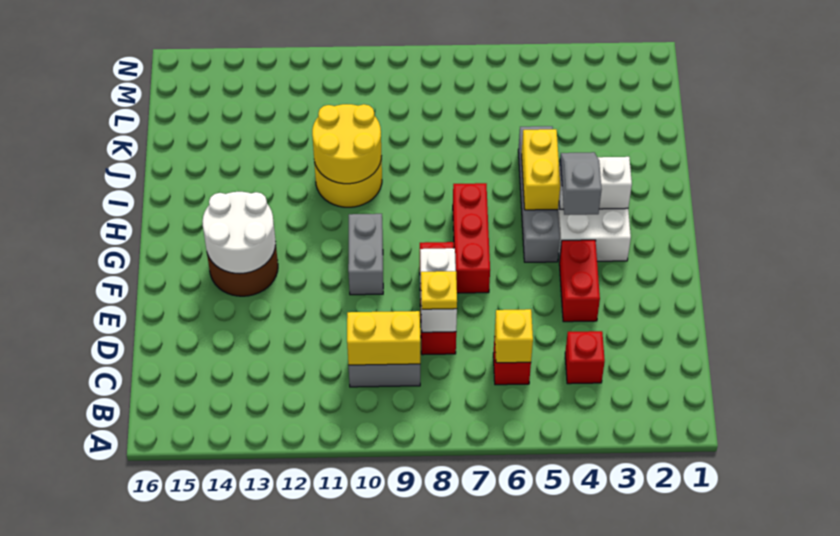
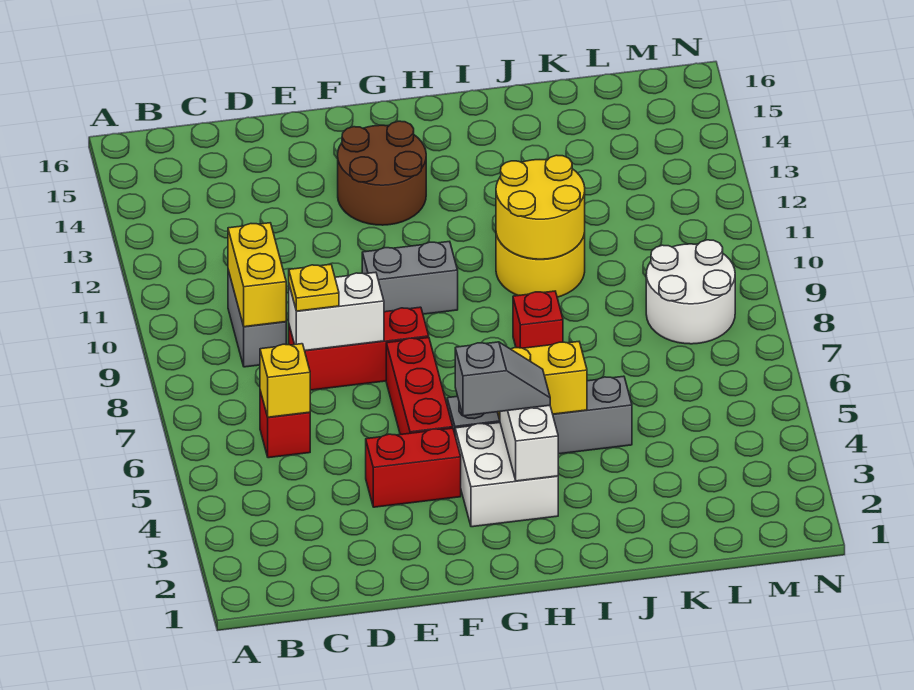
red brick C4 level 1 -> red brick I8 level 1
red brick F7:H7 level 1 -> red brick F5:F7 level 1
white round brick F13:G14 level 2 -> white round brick L8:M9 level 1

